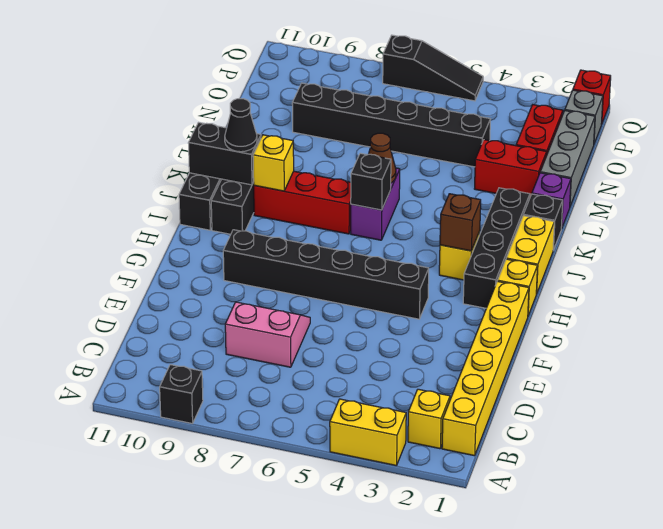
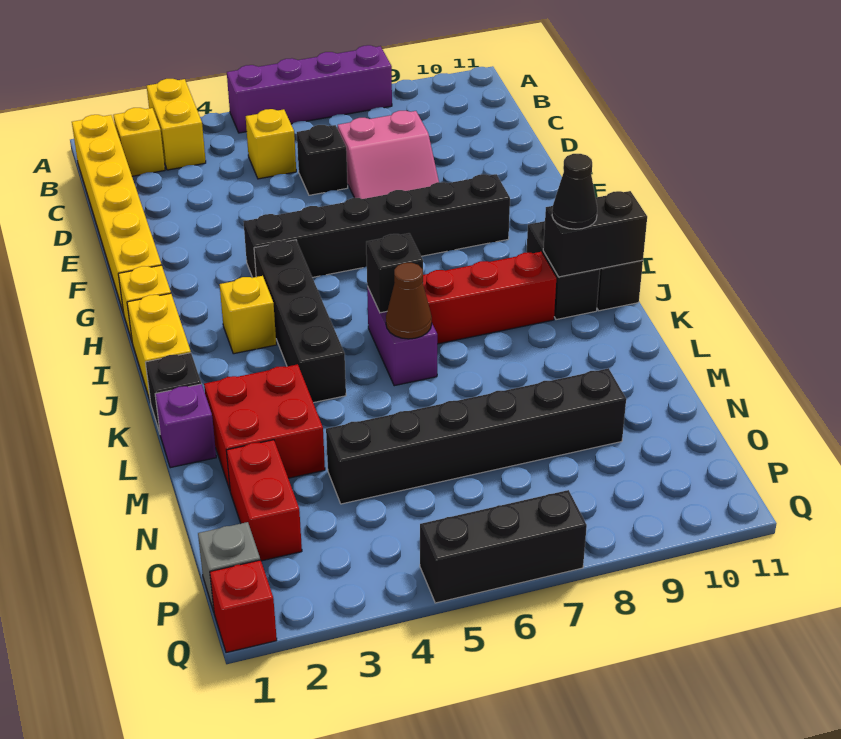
yellow brick A3:A4 level 1 -> yellow brick A3:B3 level 1
none -> purple brick A5:A8 level 1
black brick A9 level 1 -> black brick D6 level 1
black brick H2:K2 level 1 -> black brick H4:K4 level 1
brown brick I3 level 2 -> none
yellow brick J9 level 2 -> yellow brick C5 level 1
grey brick M1:O1 level 1 -> none
red brick M2:M3 level 1 -> red brick L2:M3 level 1
black slope Q5:Q7 level 1 top 7 -> black brick Q5:Q7 level 1

